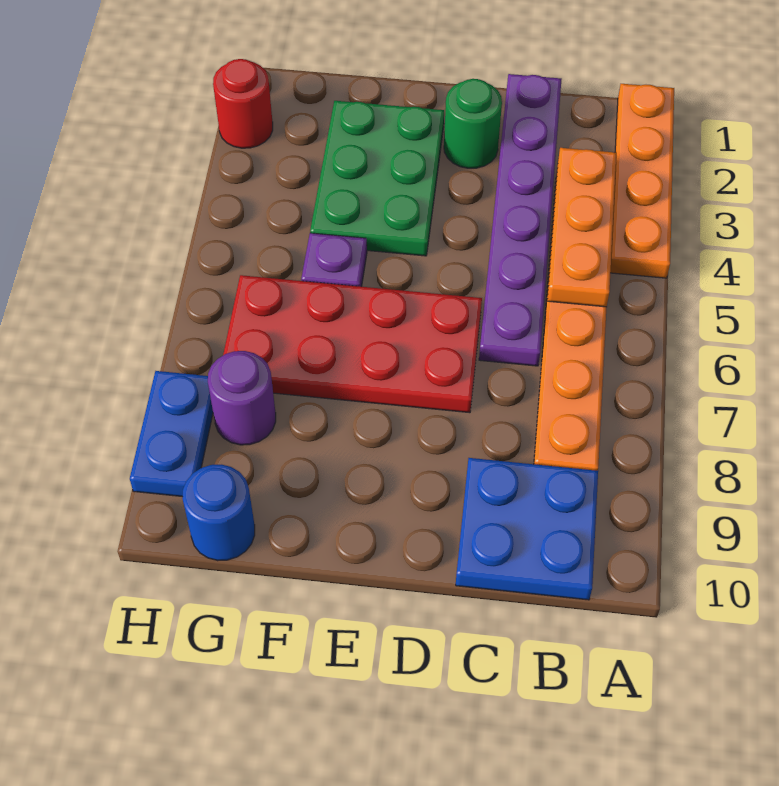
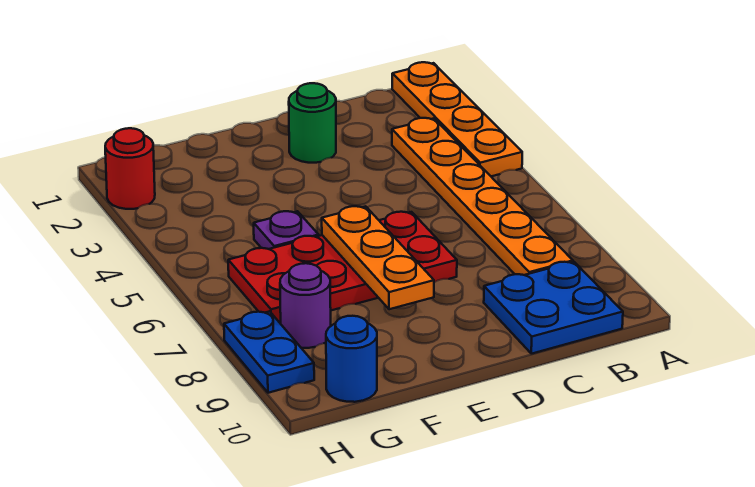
orange plate B3:B5 level 2 -> orange plate E6:E8 level 2
purple plate C1:C6 level 1 -> none
green plate E2:F4 level 1 -> none

